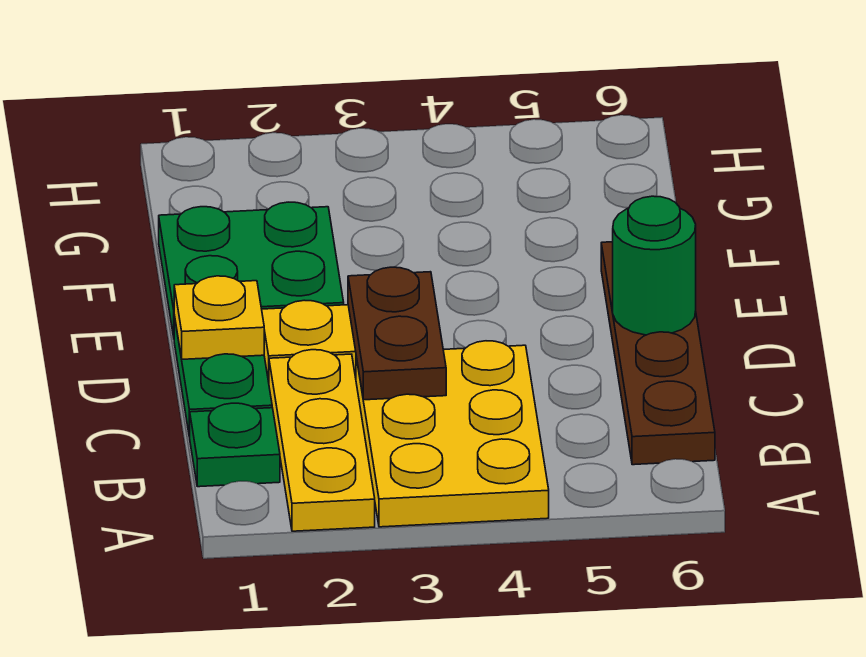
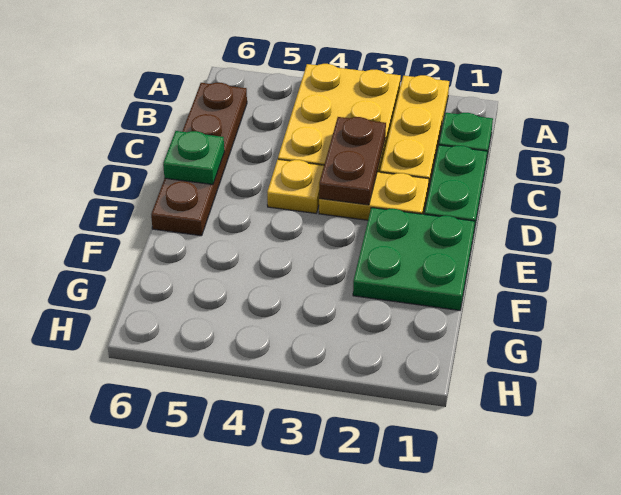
yellow plate D1 level 2 -> yellow plate D4 level 1
green round brick D6 level 2 -> green plate D6 level 2

